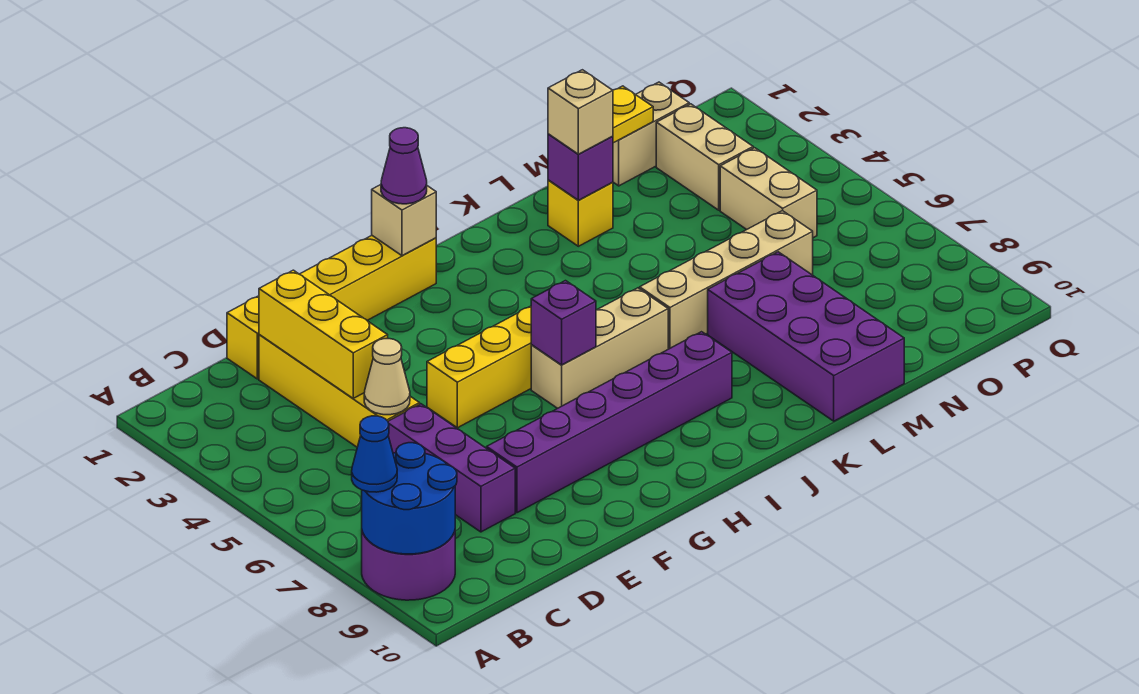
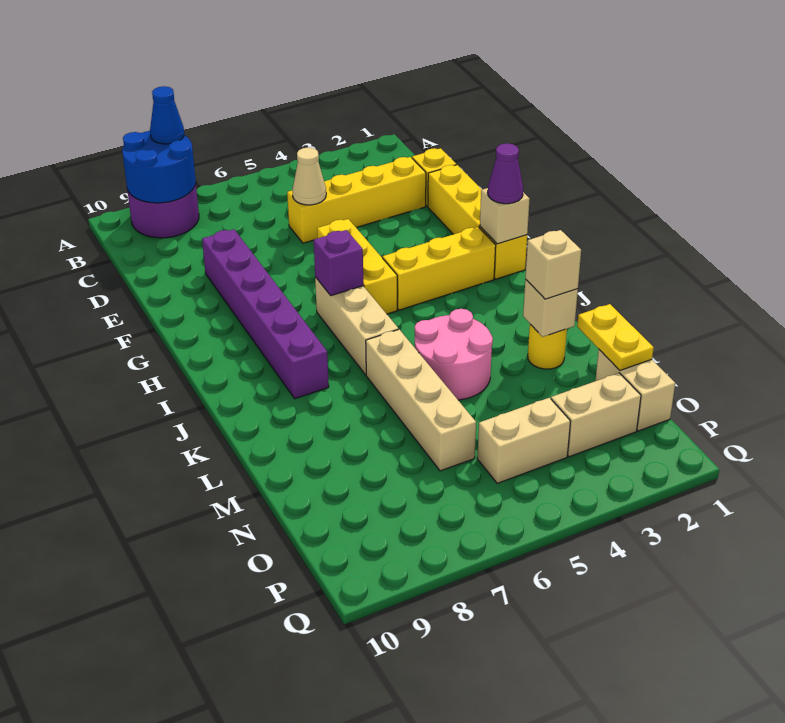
yellow brick D2:D4 level 2 -> yellow brick H2:H4 level 1
purple brick D6:D8 level 1 -> none
none -> pink round brick K4:L5 level 1
yellow brick L2 level 1 -> yellow round brick L2 level 1
purple brick L2 level 2 -> tan brick L2 level 2
purple brick L7:M10 level 1 -> none

